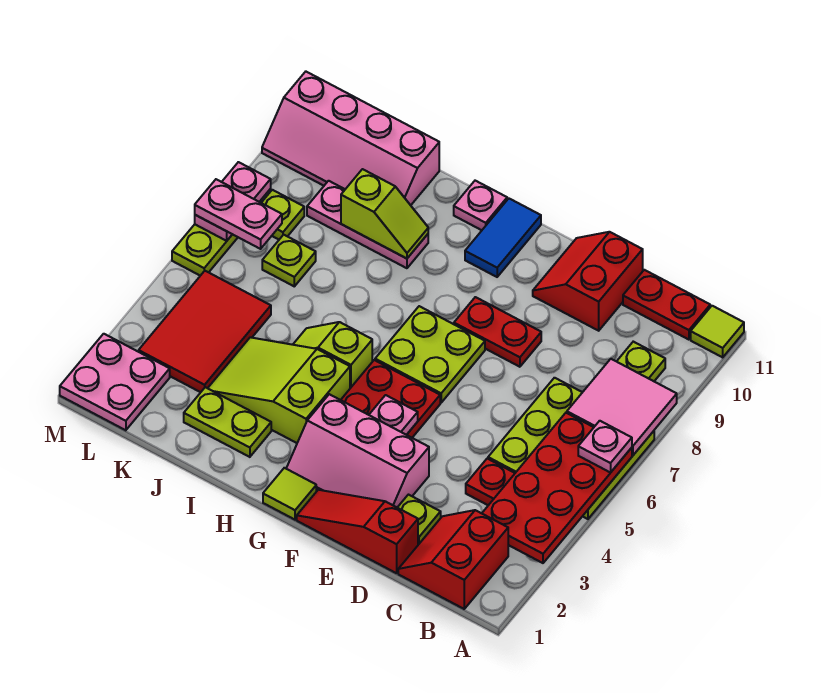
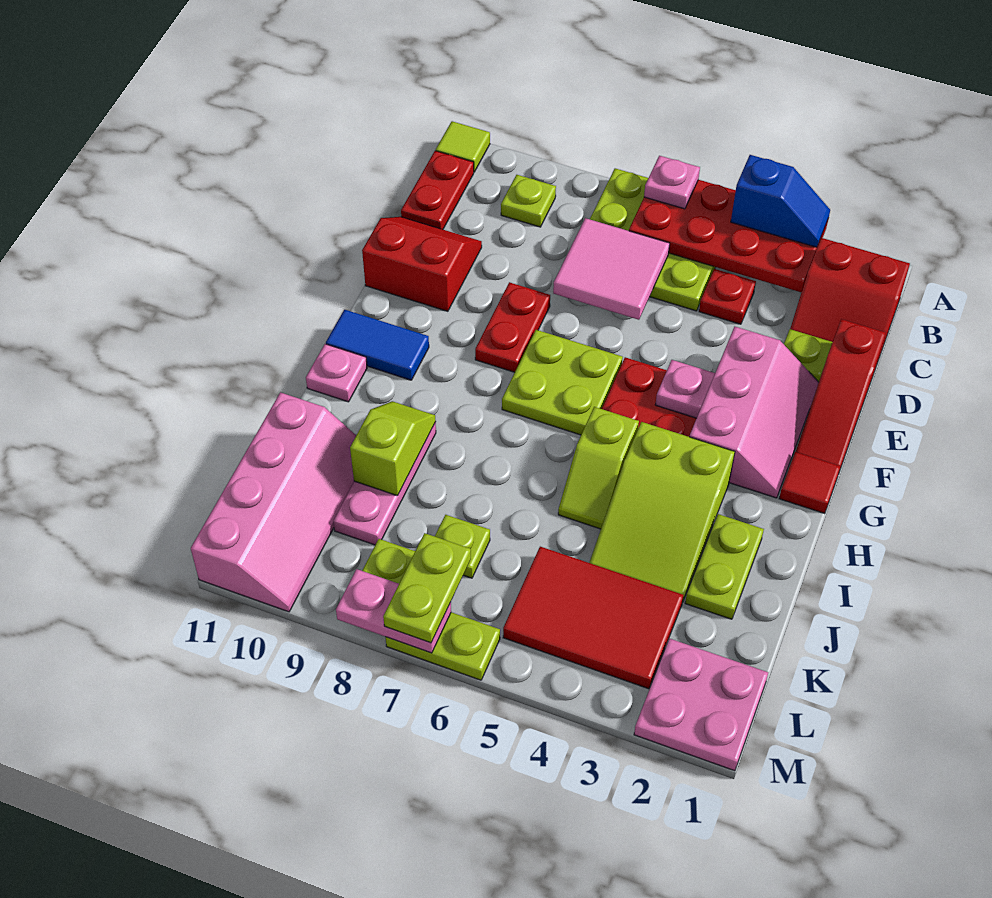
none -> blue slope A3:A4 level 3 top 4
pink tile A7:B8 level 2 -> pink tile C6:D7 level 2
red slope D10:E11 level 1 top D -> red slope D10:E11 level 1 top E
lime tile G1 level 1 -> red tile G1 level 1
pink plate L7:M7 level 3 -> lime plate L7:M7 level 3

